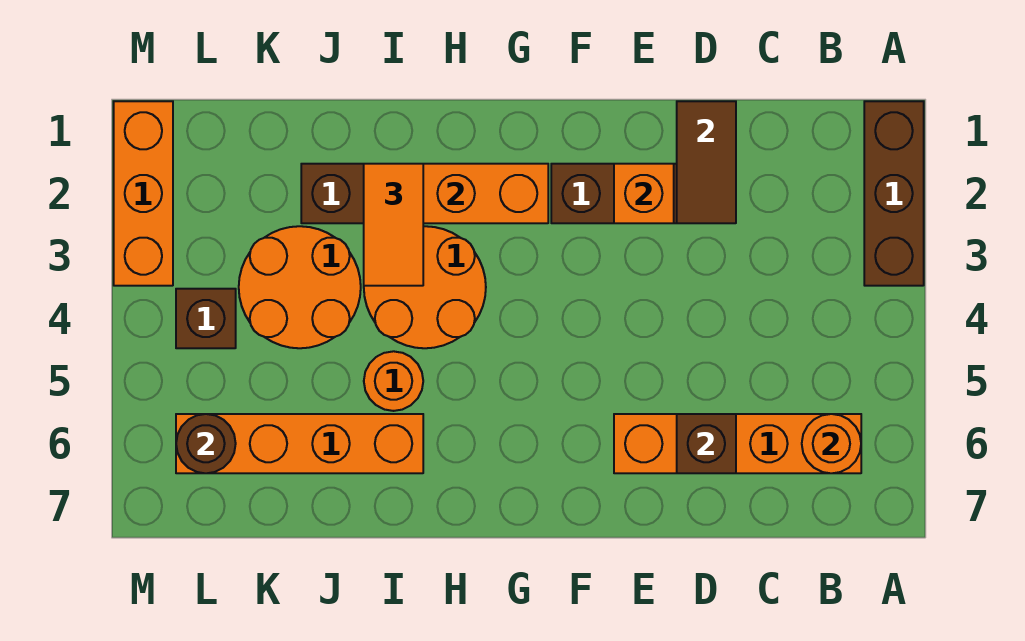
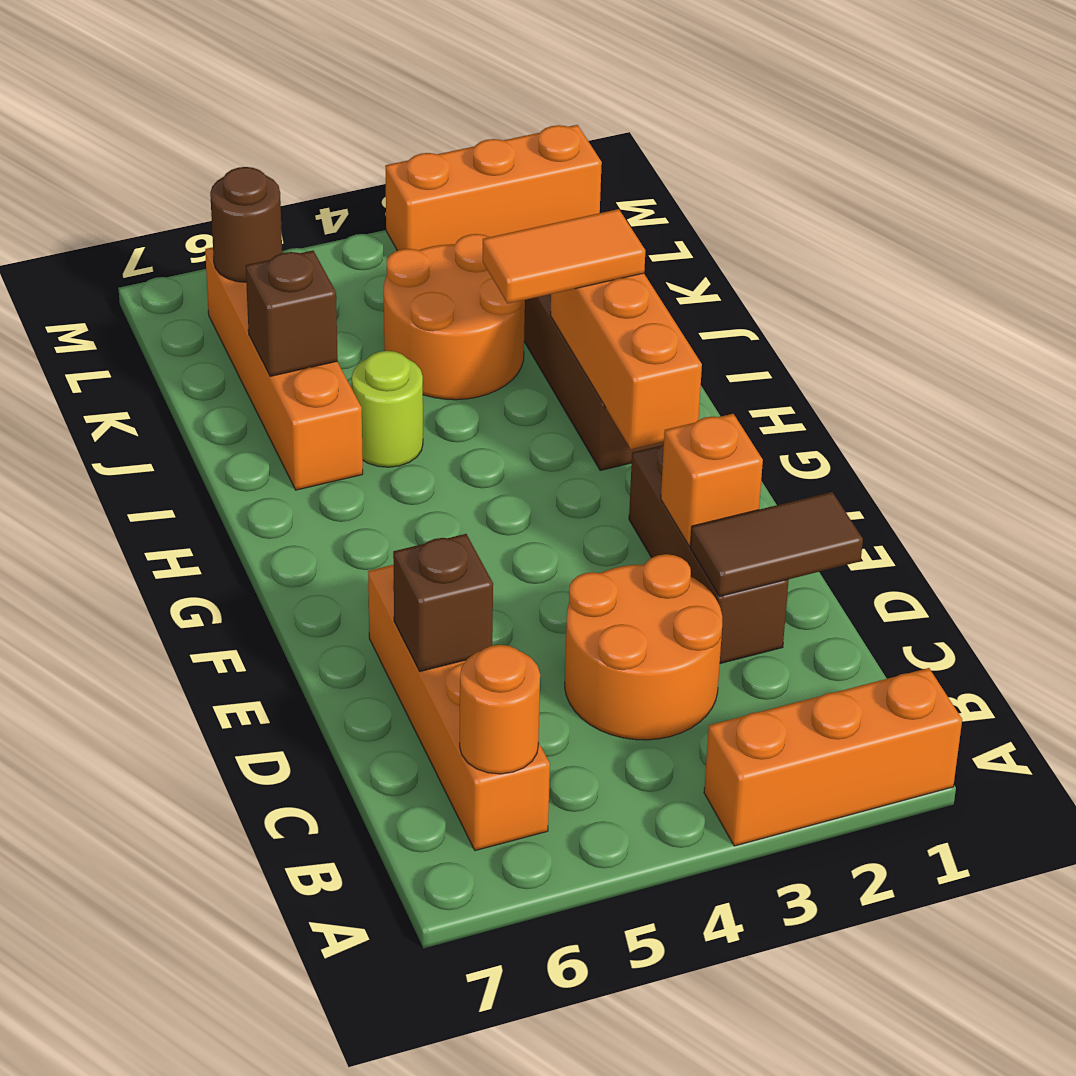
brown brick A1:A3 level 1 -> orange brick A1:A3 level 1
orange round brick H3:I4 level 1 -> orange round brick C3:D4 level 1
orange round brick I5 level 1 -> lime round brick I5 level 1
brown brick L4 level 1 -> brown brick J6 level 2

